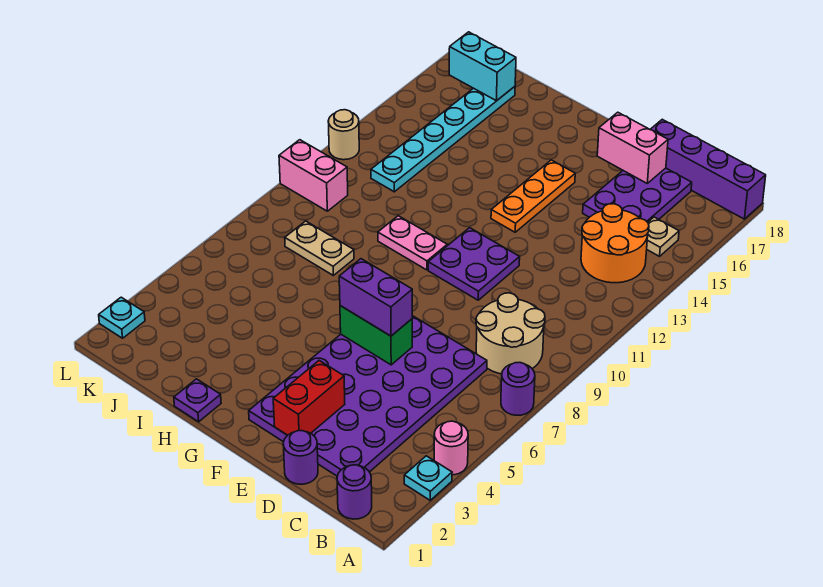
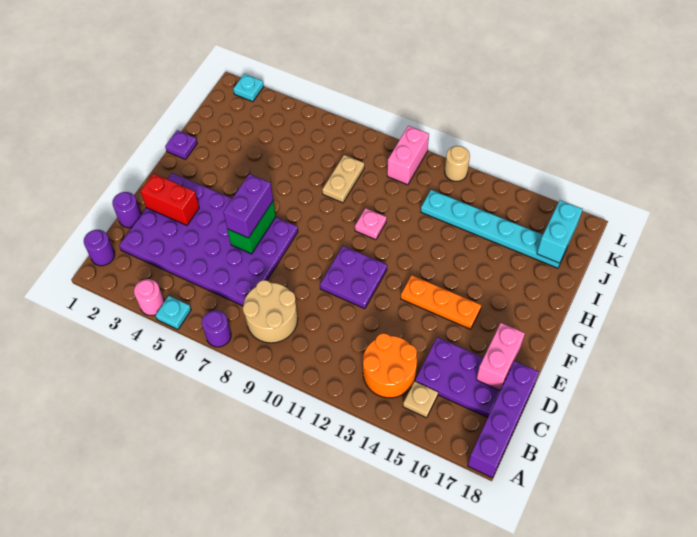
cyan plate A3 level 1 -> cyan plate A5 level 1
pink plate G10:H10 level 1 -> pink plate H10 level 1

